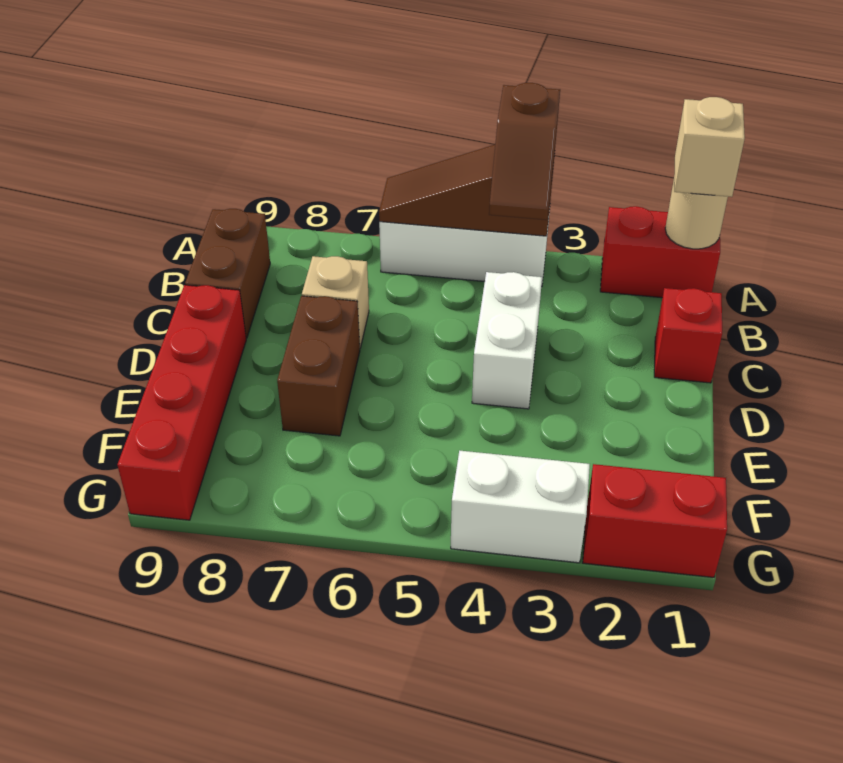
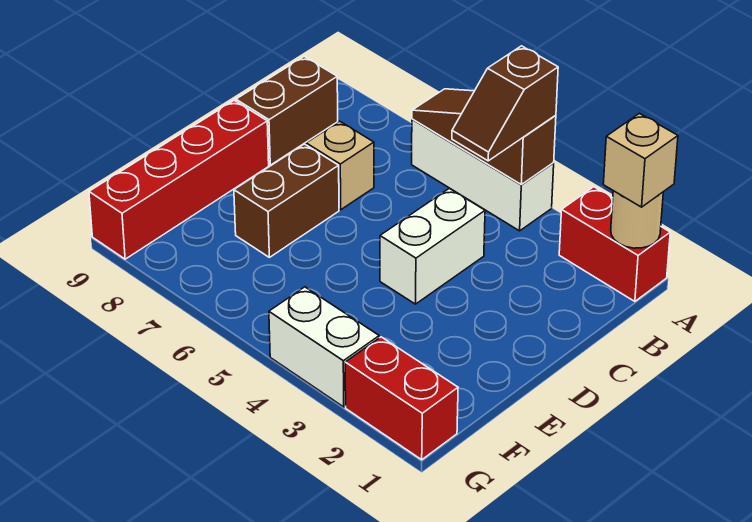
red brick C1 level 1 -> none

